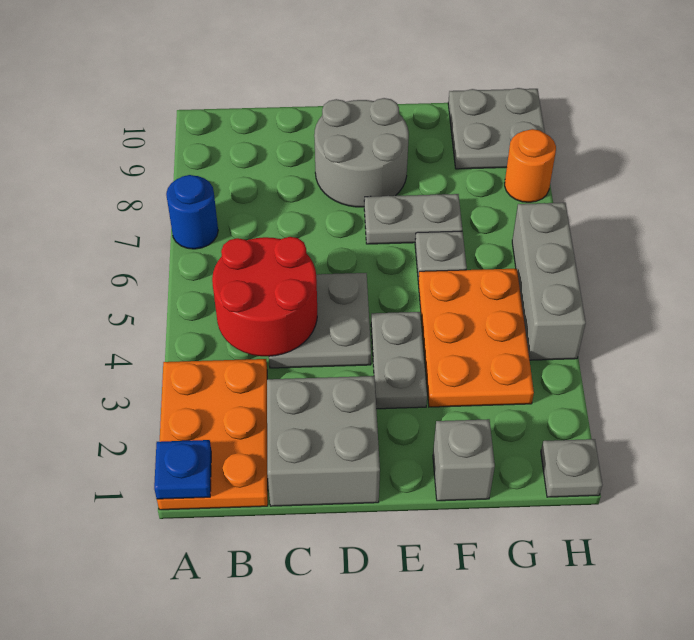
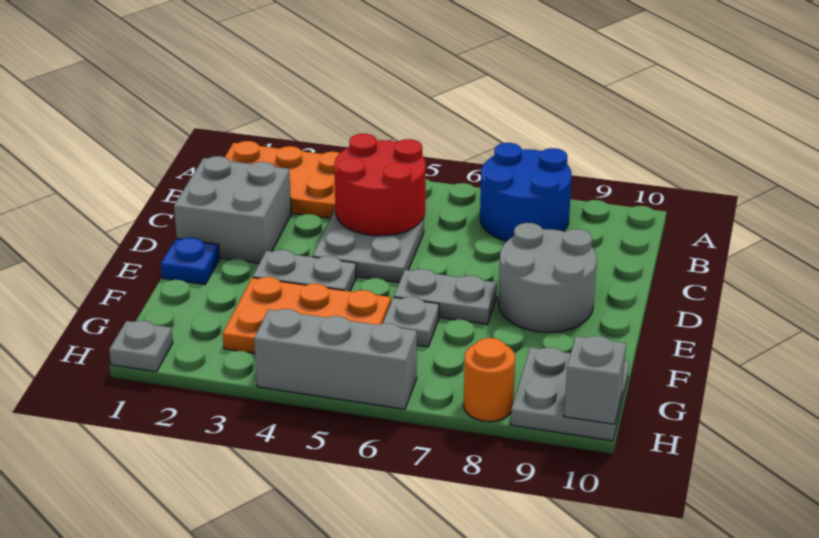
blue plate A1 level 2 -> blue plate E1 level 1
blue round brick A7 level 1 -> blue round brick A7:B8 level 1
grey plate E7:F7 level 1 -> grey plate E6:E7 level 1
grey brick F1 level 1 -> grey brick H10 level 2

